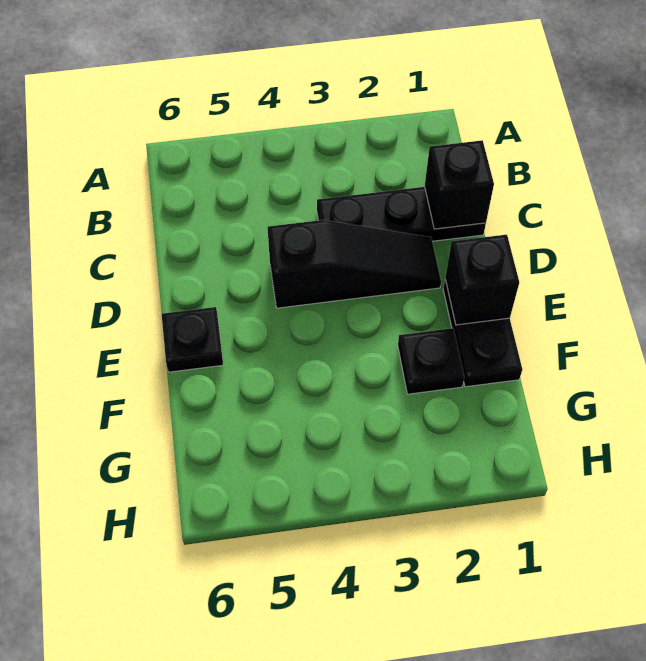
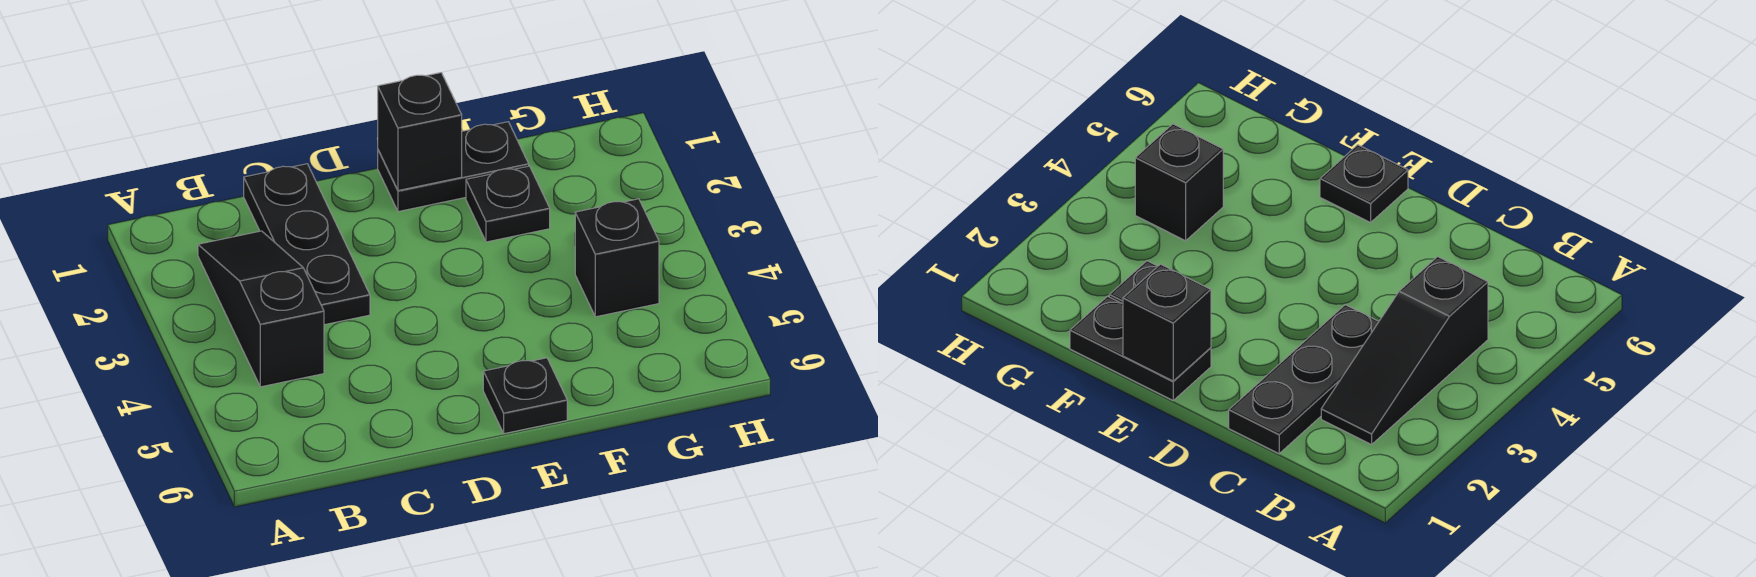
black brick C1 level 2 -> black brick G4 level 1
black slope D2:D4 level 1 top 4 -> black slope B2:B4 level 1 top 4

